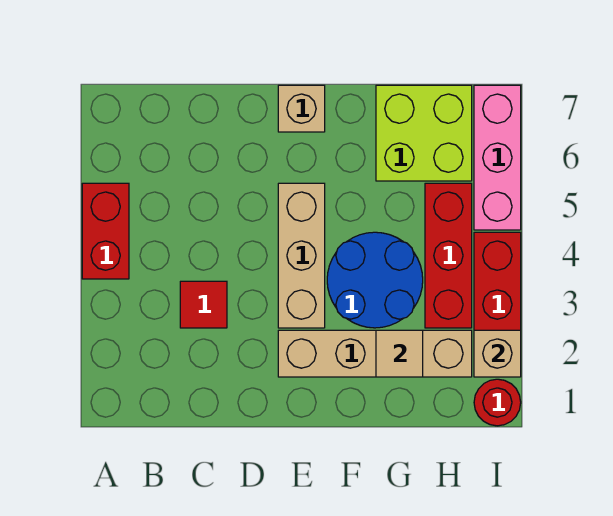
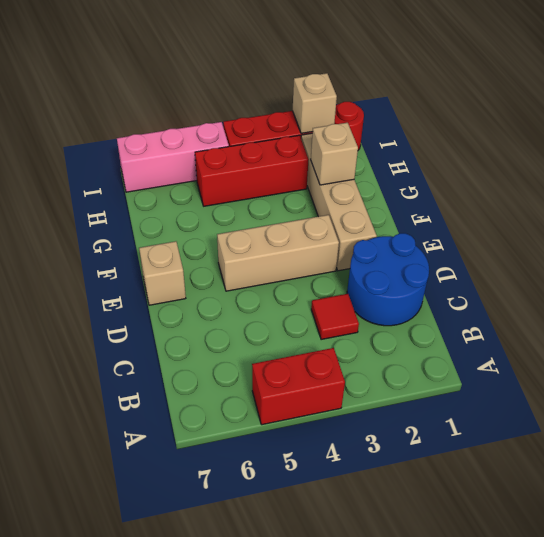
blue round brick F3:G4 level 1 -> blue round brick C1:D2 level 1
tan tile G2 level 2 -> tan brick G2 level 2
lime brick G6:H7 level 1 -> none

